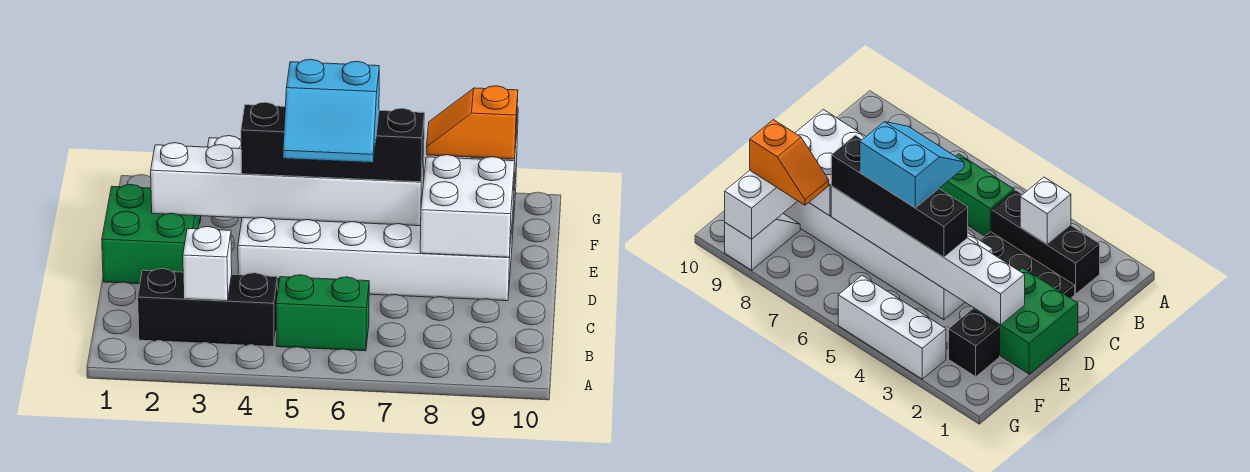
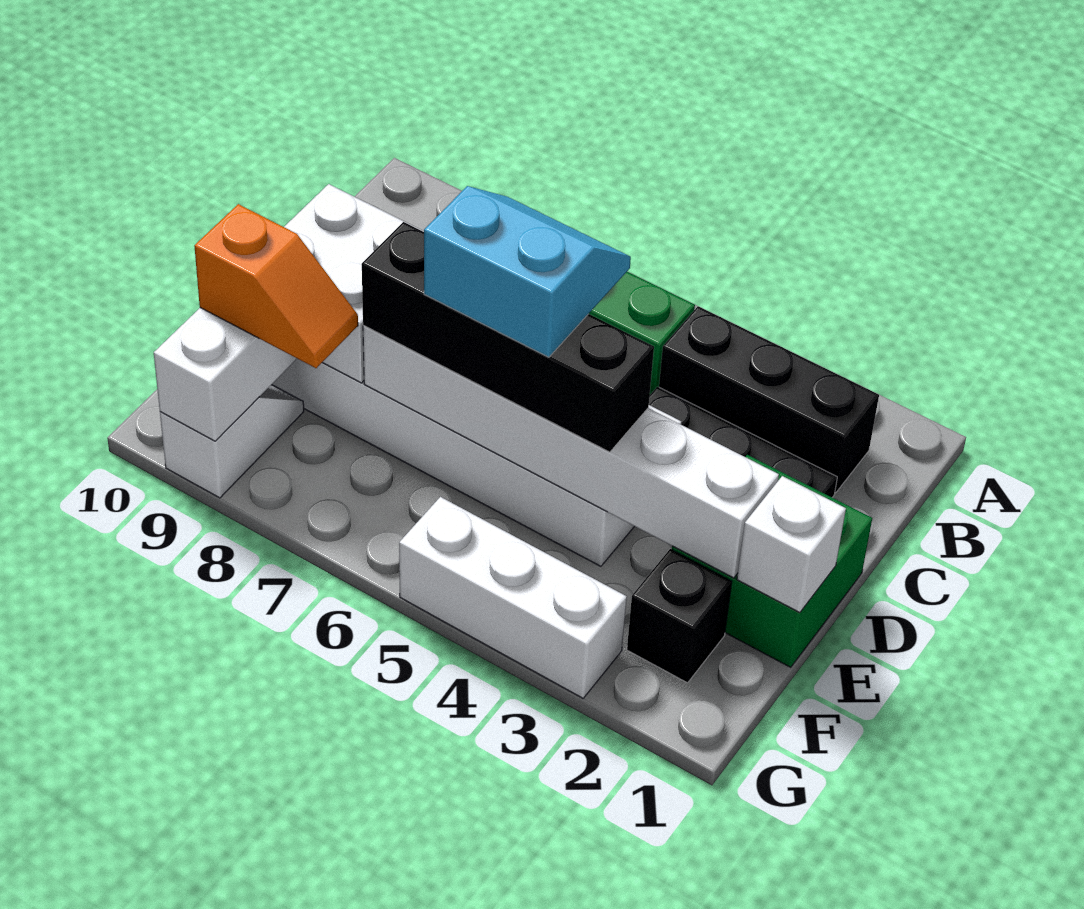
white brick B3 level 2 -> white brick E1 level 2

